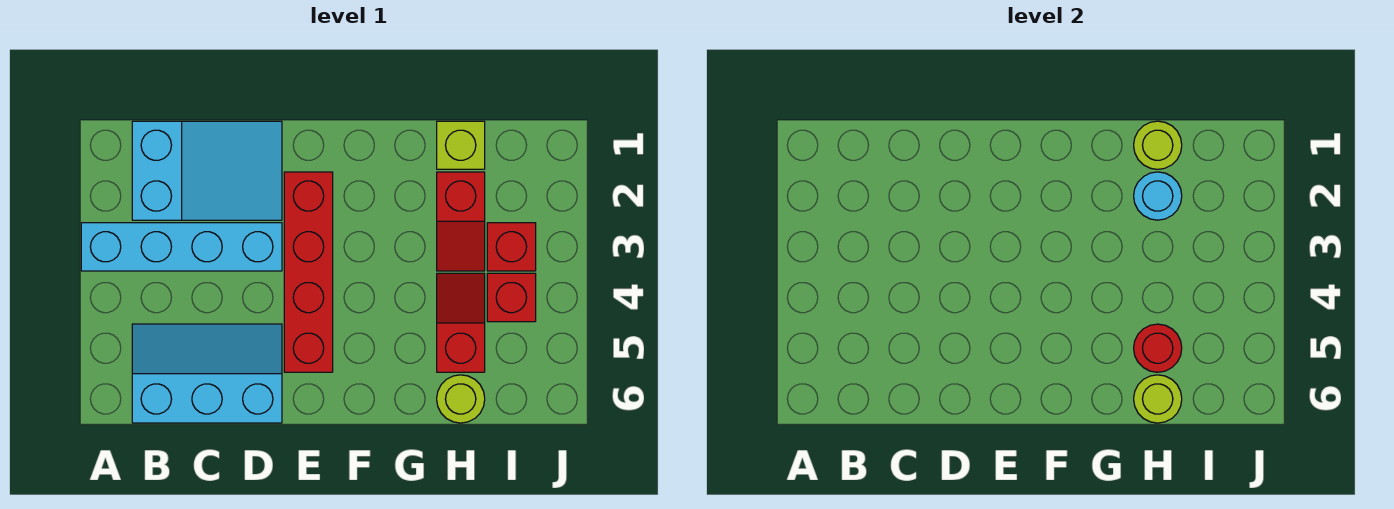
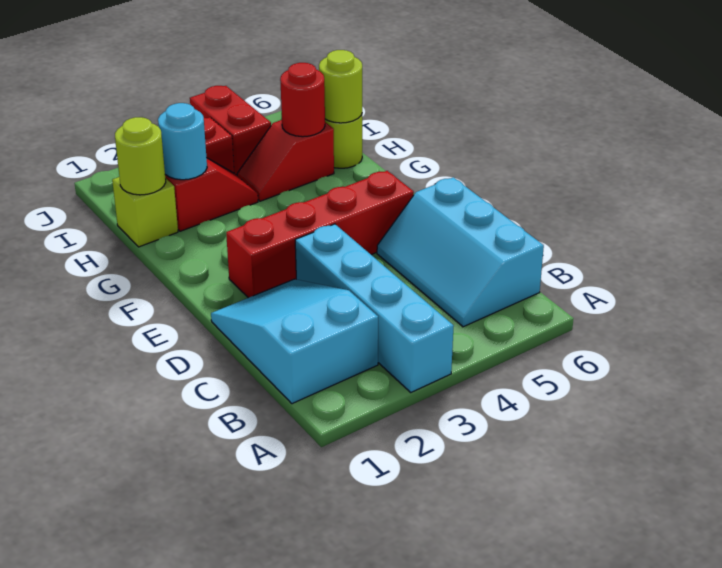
red brick I4 level 1 -> red brick I4:J4 level 1

